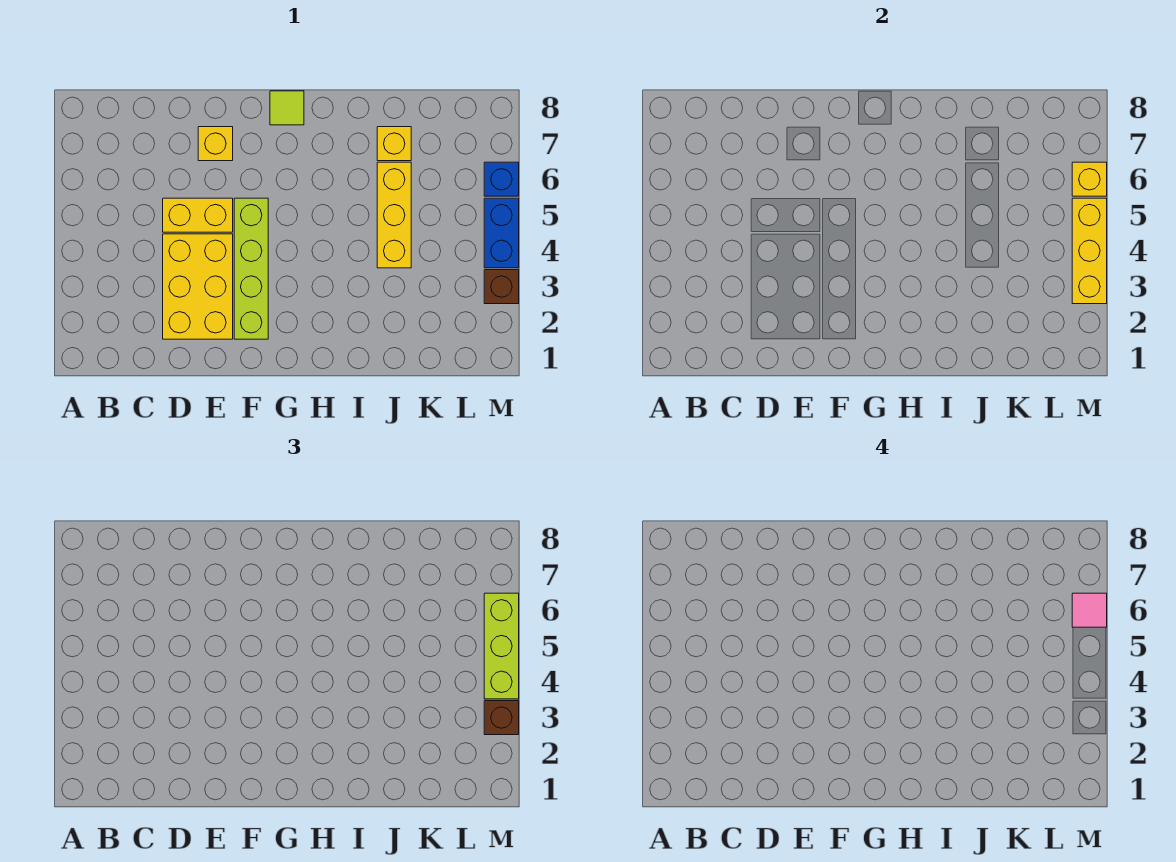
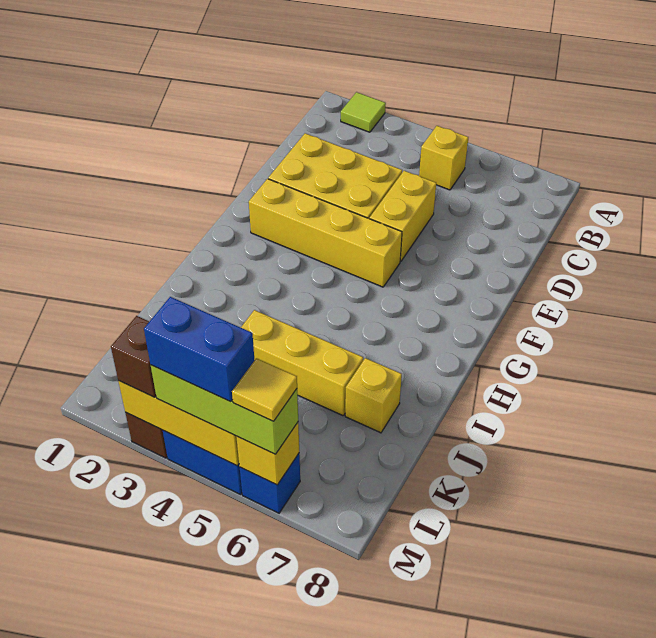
yellow brick E7 level 1 -> yellow brick B5 level 1
lime brick F2:F5 level 1 -> yellow brick F2:F5 level 1
lime tile G8 level 1 -> lime tile A2 level 1
none -> blue brick M4:M5 level 4
pink tile M6 level 4 -> yellow tile M6 level 4

